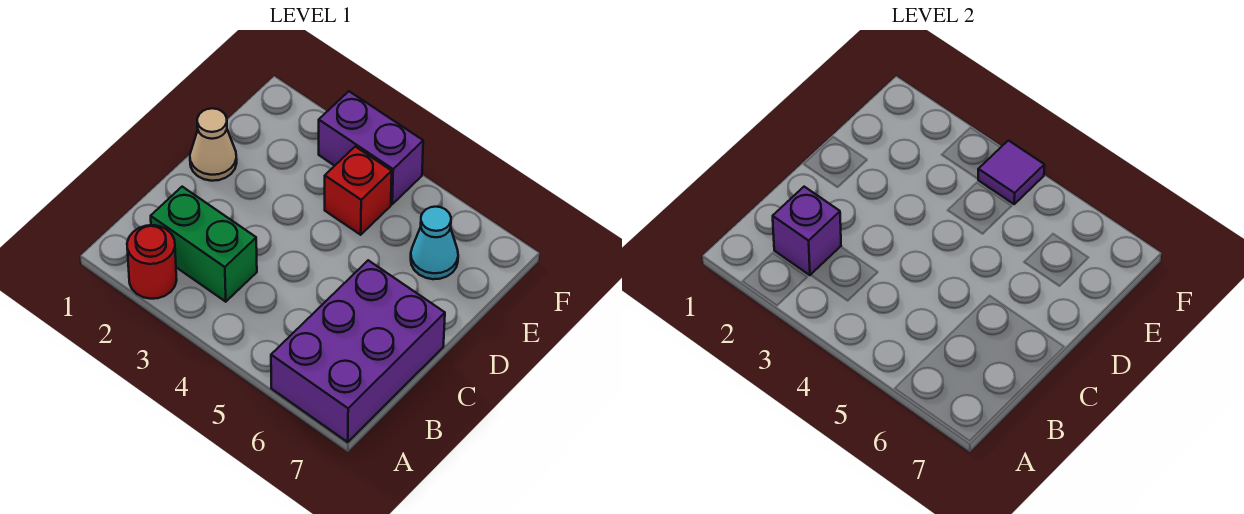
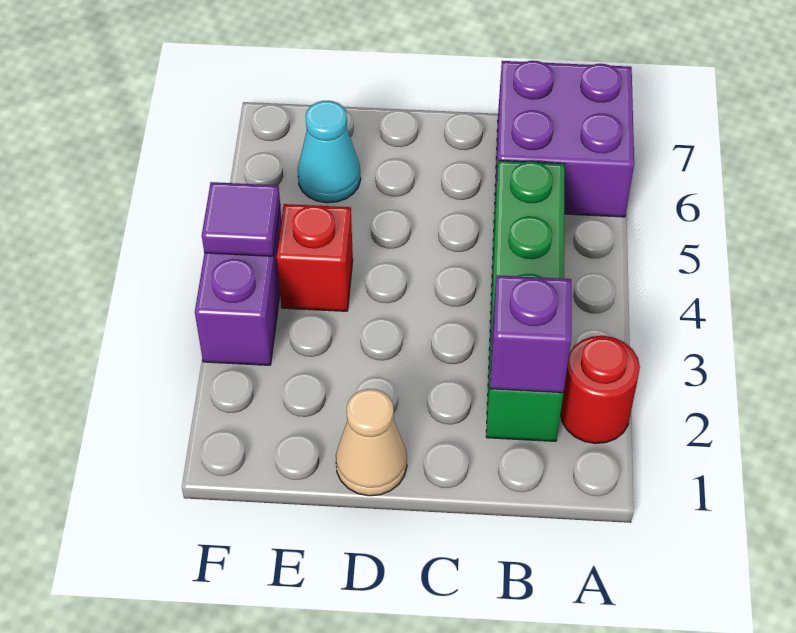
purple brick A6:C7 level 1 -> purple brick A6:B7 level 1
green brick B2:B3 level 1 -> green brick B2:B5 level 1

